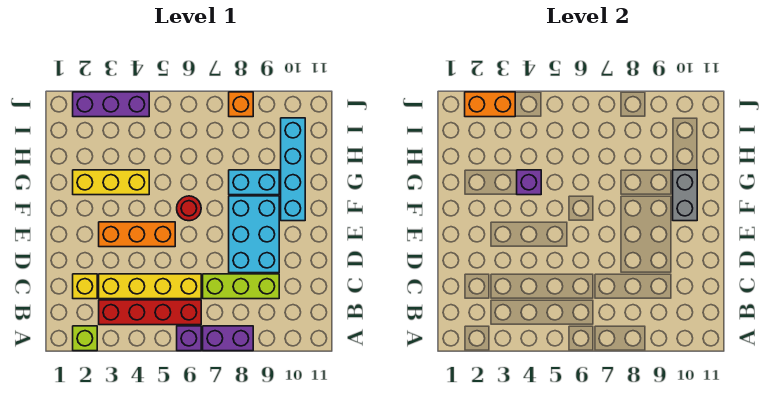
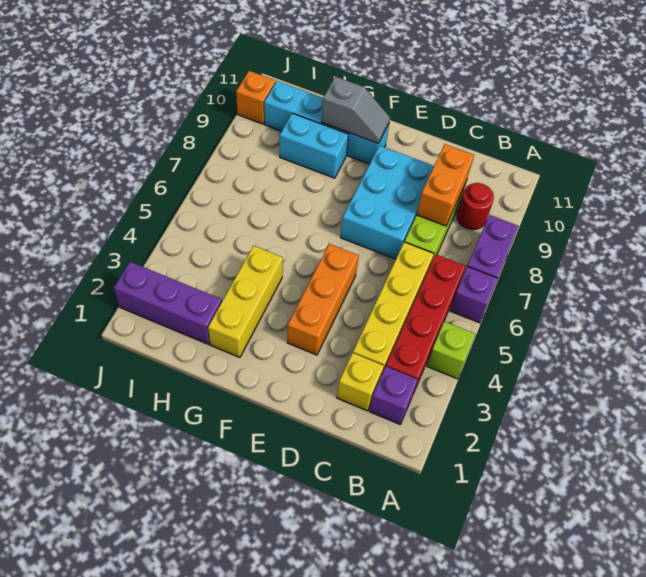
lime brick A2 level 1 -> lime brick A4 level 1
cyan brick D8:F9 level 1 -> cyan brick D7:E9 level 1
red round brick F6 level 1 -> red round brick B9 level 1
grey brick F10:G10 level 2 -> grey slope F10:G10 level 2 top G
purple brick G4 level 2 -> purple brick B2 level 1
cyan brick G8:G9 level 1 -> cyan brick G9:H9 level 1
purple brick J2:J4 level 1 -> purple brick H2:J2 level 1
orange brick J2:J3 level 2 -> orange brick C8:C9 level 2
orange brick J8 level 1 -> orange brick J10 level 1

